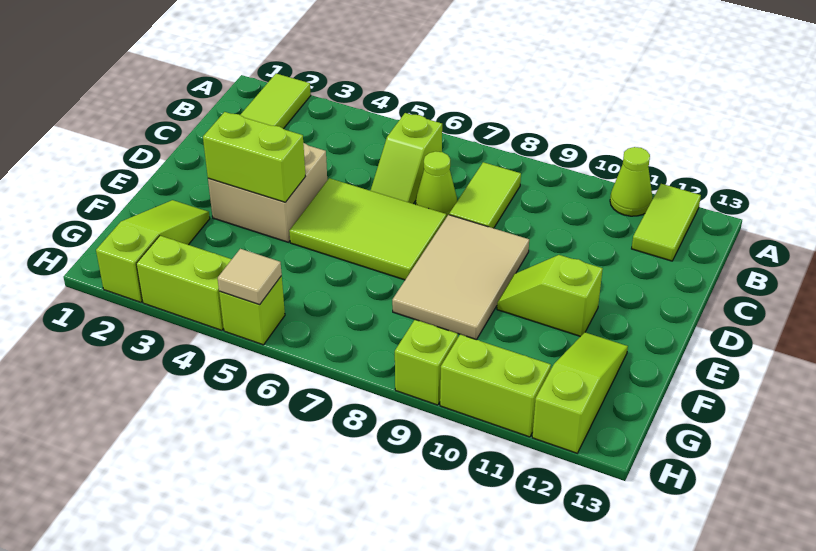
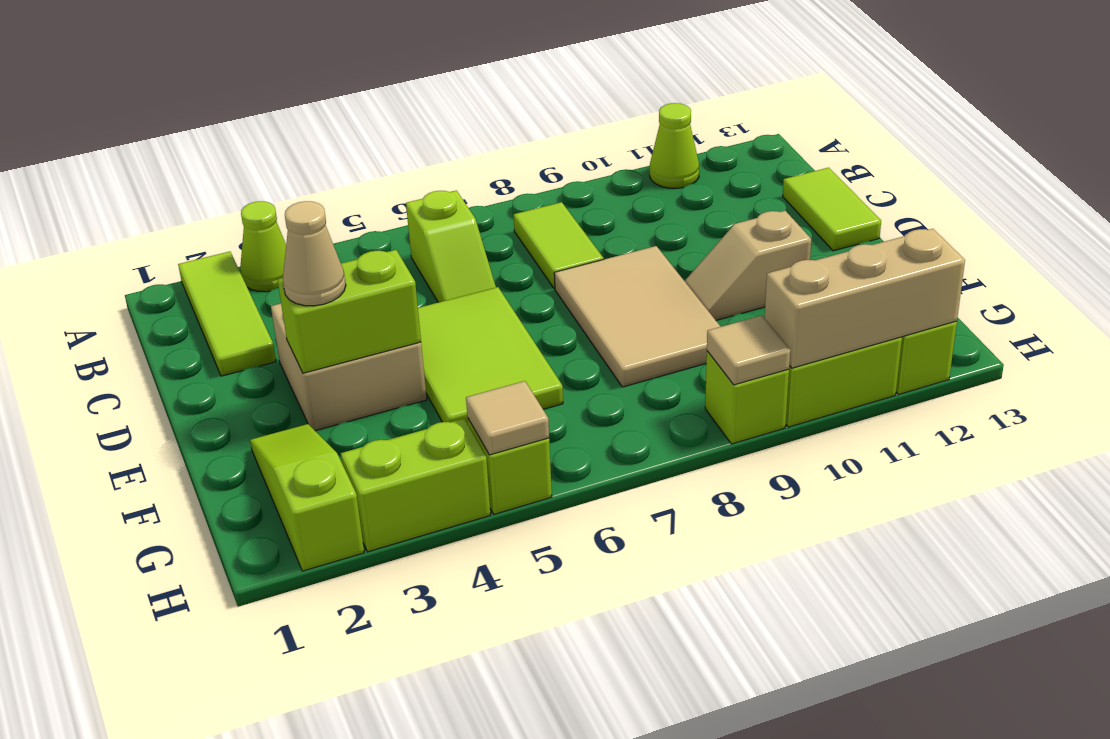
lime tile A12:B12 level 1 -> lime tile C13:D13 level 1
lime cone C7 level 1 -> lime cone A3 level 1
lime tile D5:E7 level 1 -> lime tile D5:F6 level 1
none -> tan cone E3 level 3
lime slope E10:E11 level 1 top 11 -> tan slope E10:E11 level 1 top 11
none -> tan tile H9 level 2
none -> tan brick H10:H12 level 2

